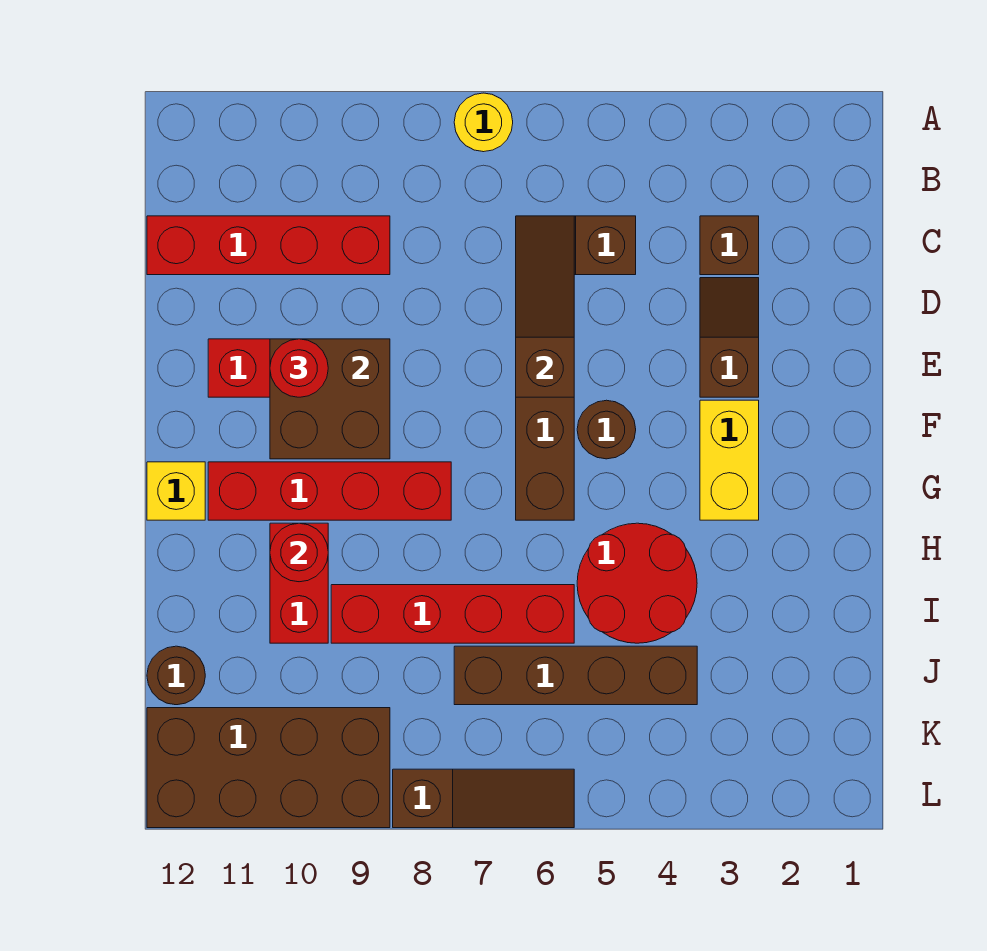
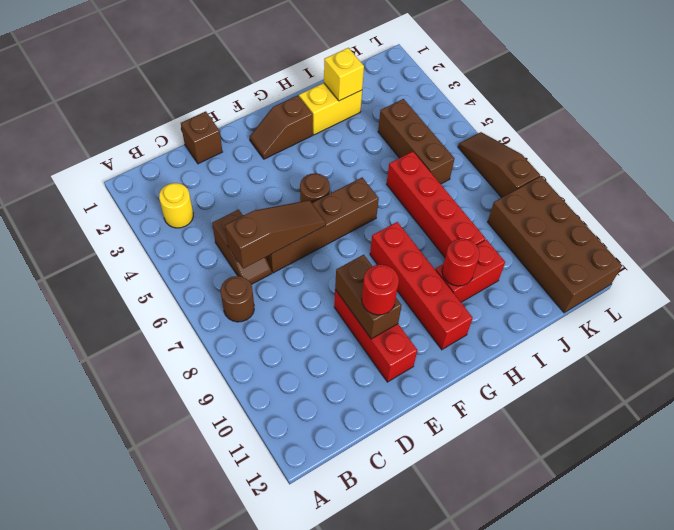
yellow round brick A7 level 1 -> yellow round brick B3 level 1
brown brick C3 level 1 -> brown brick D1 level 1
brown slope C6:E6 level 2 top E -> brown slope C6:E6 level 2 top C
red brick C9:C12 level 1 -> none
brown slope D3:E3 level 1 top E -> brown slope F2:G2 level 1 top G
brown brick E9:F10 level 2 -> brown brick E9:E10 level 2
yellow brick F3:G3 level 1 -> yellow brick H2:I2 level 1
yellow brick G12 level 1 -> yellow brick I2 level 2
red round brick H4:I5 level 1 -> none
brown brick J4:J7 level 1 -> brown brick J4:J6 level 1
brown round brick J12 level 1 -> brown round brick B7 level 1

